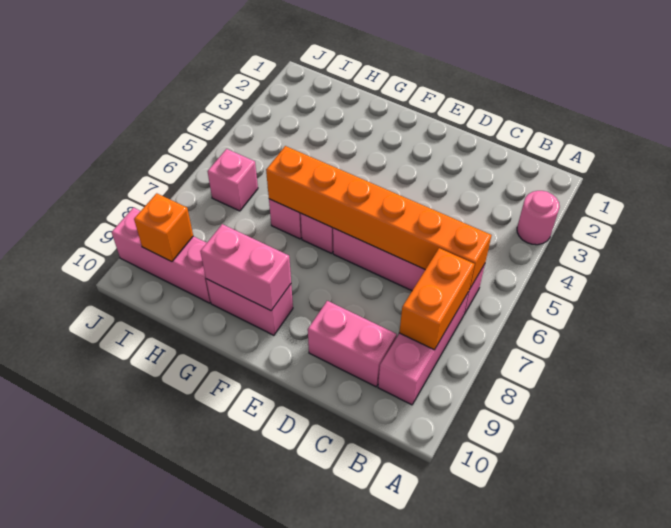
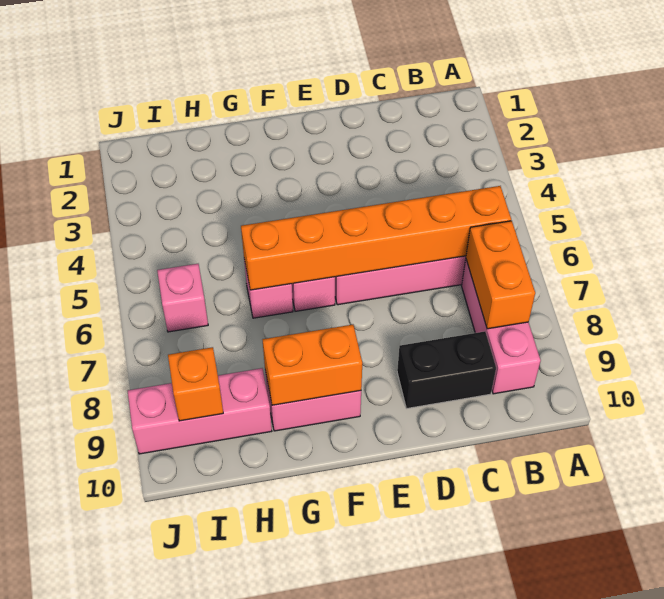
pink round brick A3 level 1 -> none
pink brick C9:D9 level 1 -> black brick C9:D9 level 1
pink brick F9:G9 level 2 -> orange brick F9:G9 level 2

